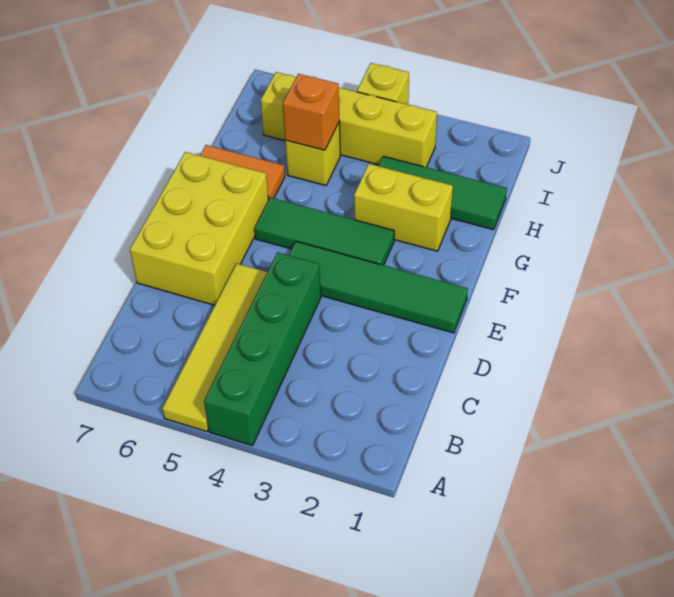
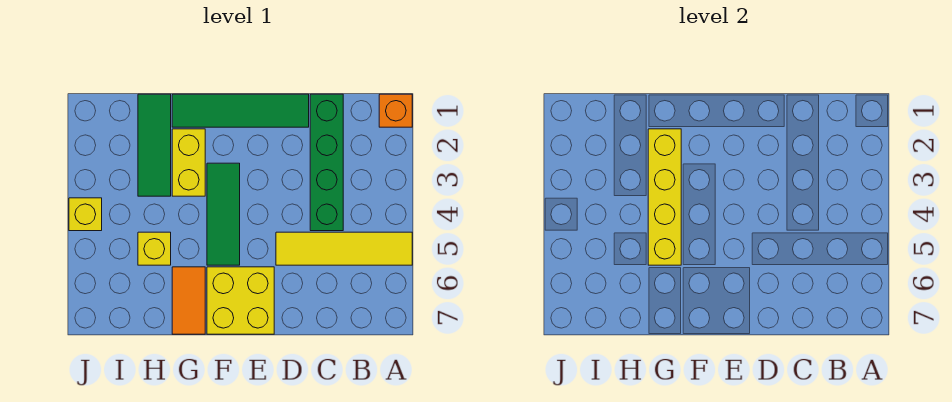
green brick A4:D4 level 1 -> green brick C1:C4 level 1
yellow brick D6:F7 level 1 -> yellow brick E6:F7 level 1
green tile E1:E4 level 1 -> green tile D1:G1 level 1
orange brick H5 level 2 -> orange brick A1 level 1
yellow brick I3:I6 level 1 -> yellow brick G2:G5 level 2

